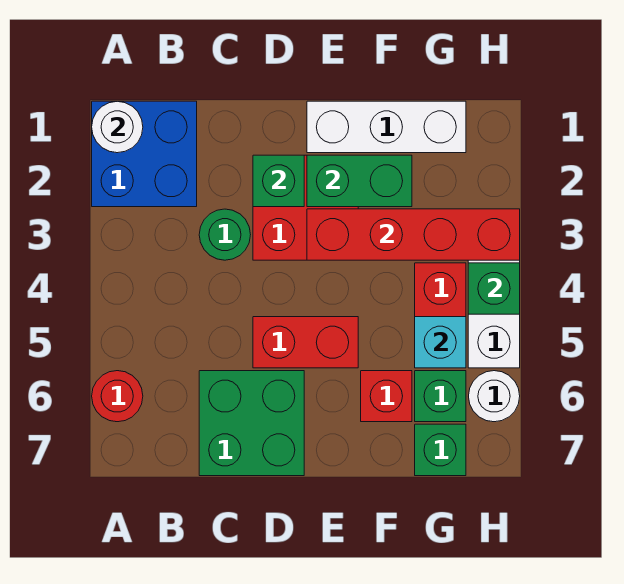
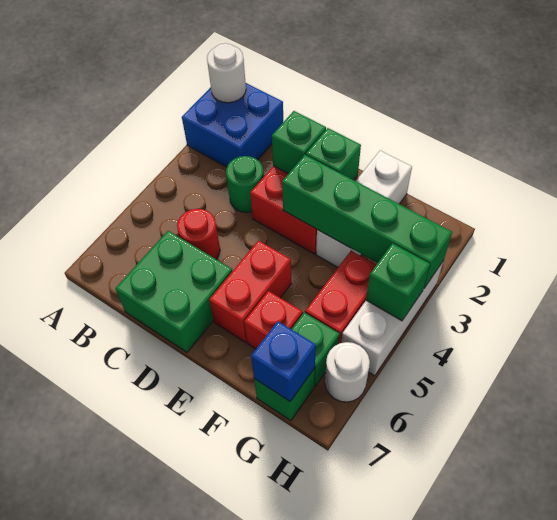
red round brick A6 level 1 -> red round brick C5 level 1
red brick D5:E5 level 1 -> red brick E5:E6 level 1
white brick E1:G1 level 1 -> white brick F1:F3 level 1
green brick E2:F2 level 2 -> green brick E2 level 2
red brick E3:H3 level 2 -> green brick E3:H3 level 2
cyan brick G5 level 2 -> none
none -> blue brick G7 level 2

